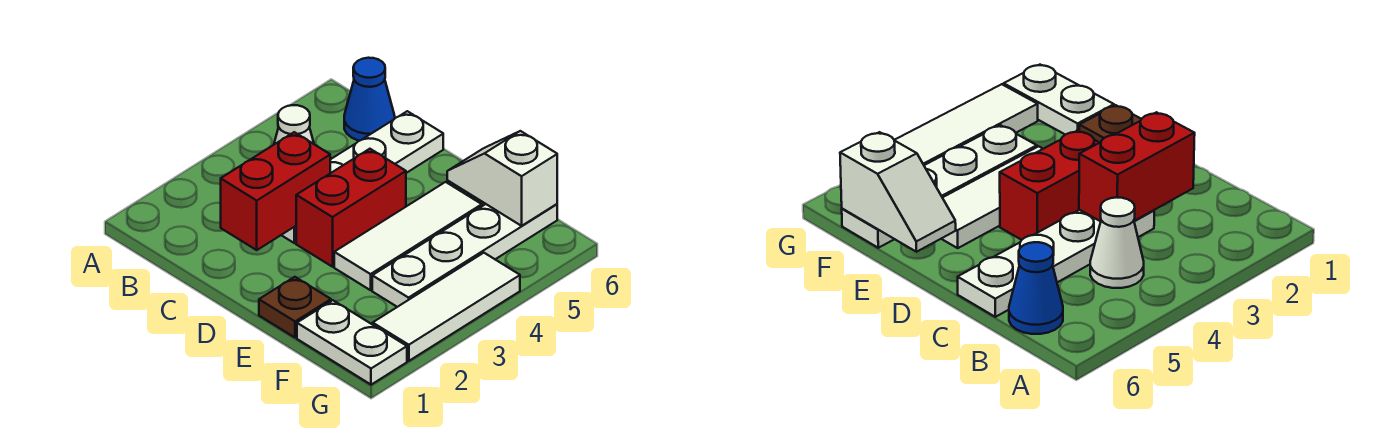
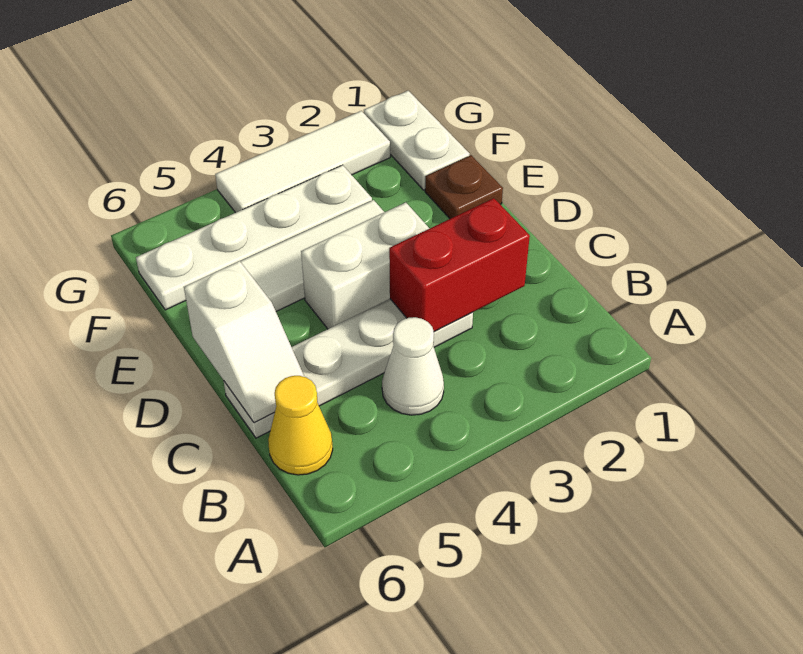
blue cone B6 level 1 -> yellow cone B6 level 1
red brick D3:D4 level 1 -> white brick D3:D4 level 1
white slope E6:F6 level 2 top F -> white slope C6:D6 level 2 top D

